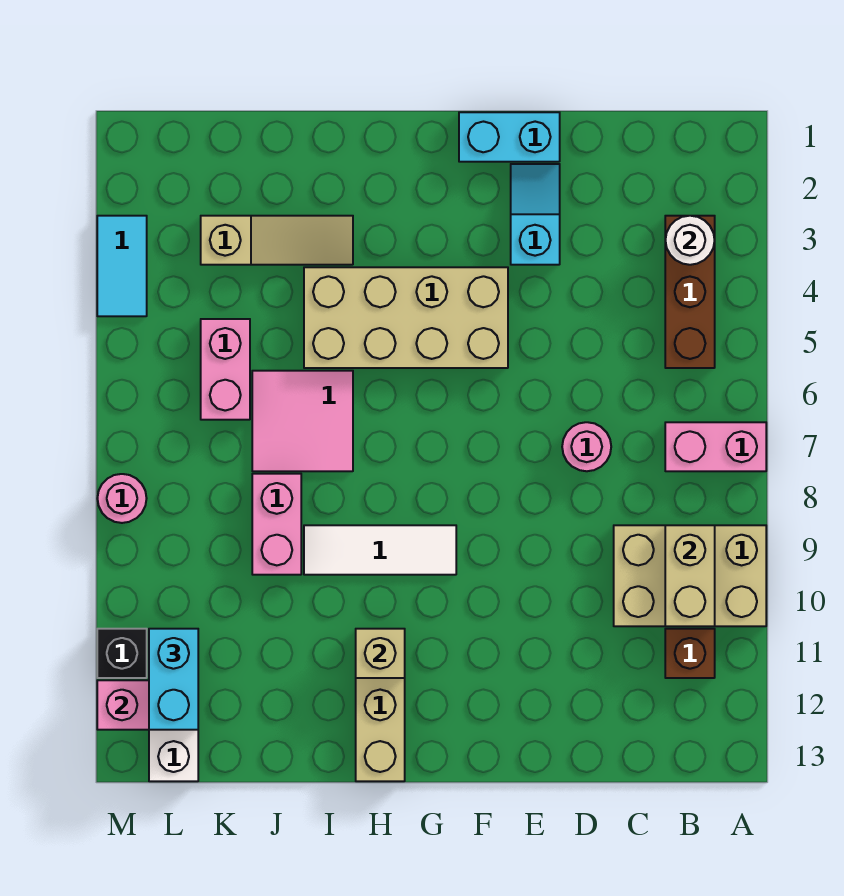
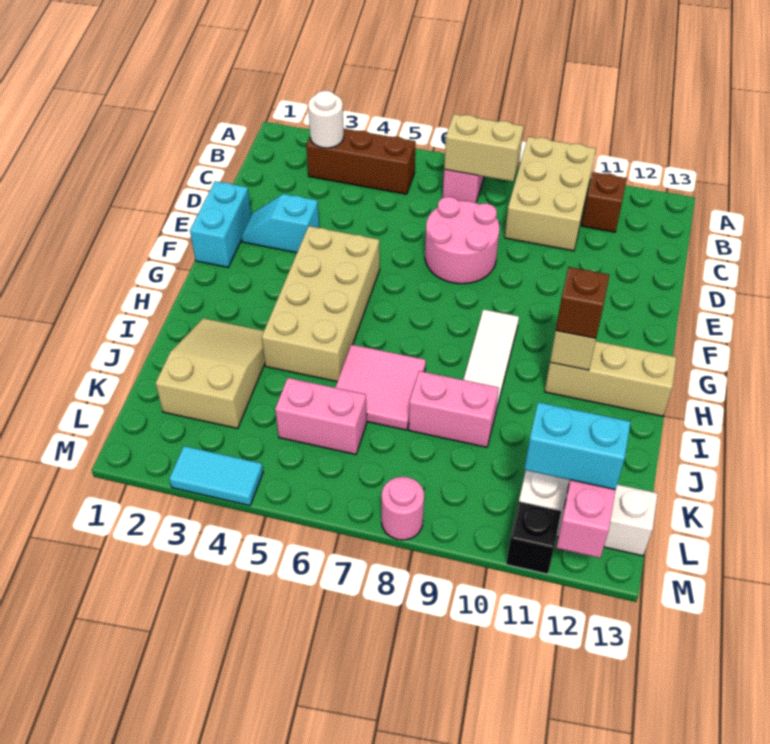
tan brick B9:B10 level 2 -> tan brick B7:B8 level 2
pink round brick D7 level 1 -> pink round brick D7:E8 level 1
none -> brown brick H11 level 3
tan slope I3:K3 level 1 top K -> tan slope I2:K3 level 1 top K

